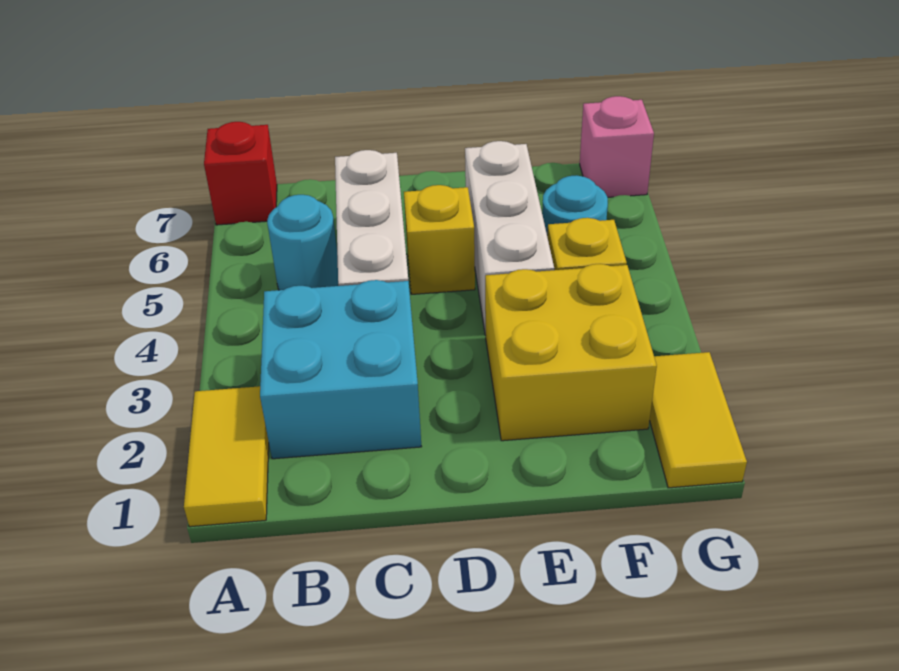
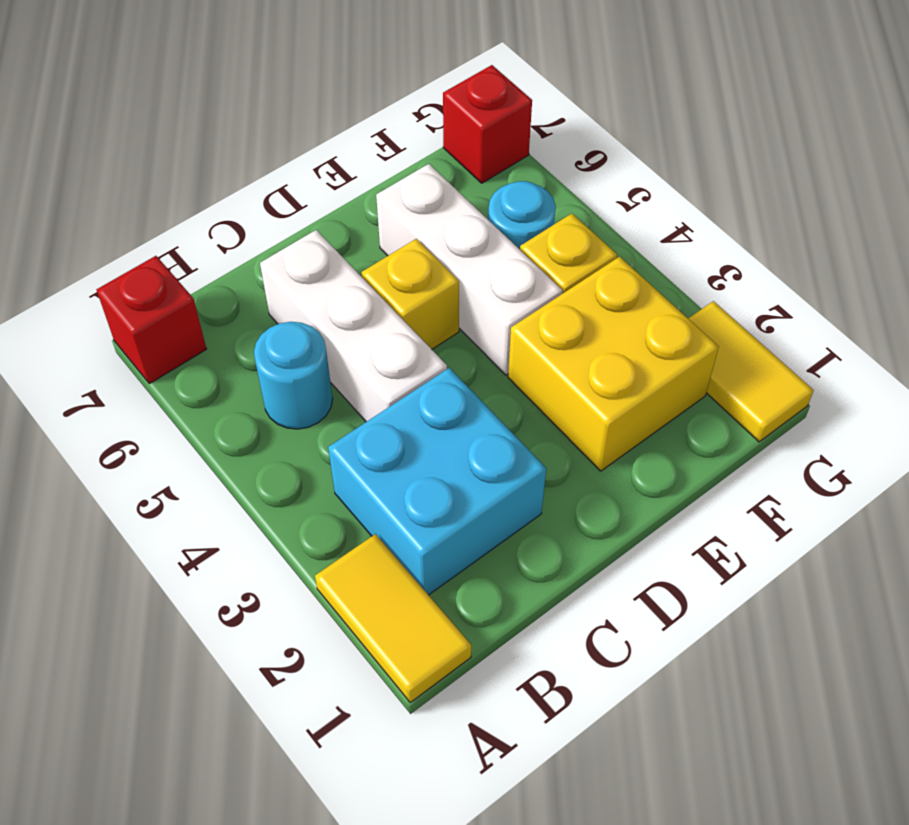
pink brick G7 level 1 -> red brick G7 level 1

